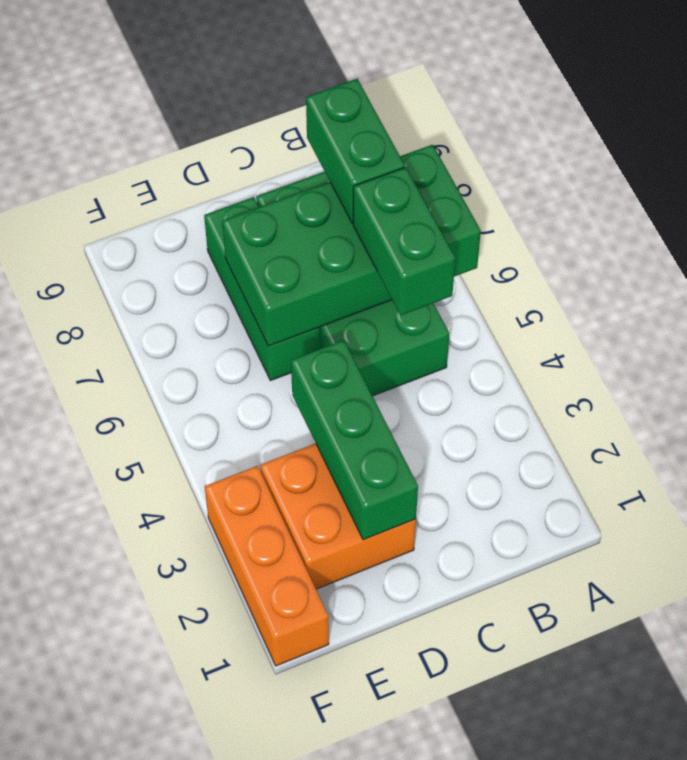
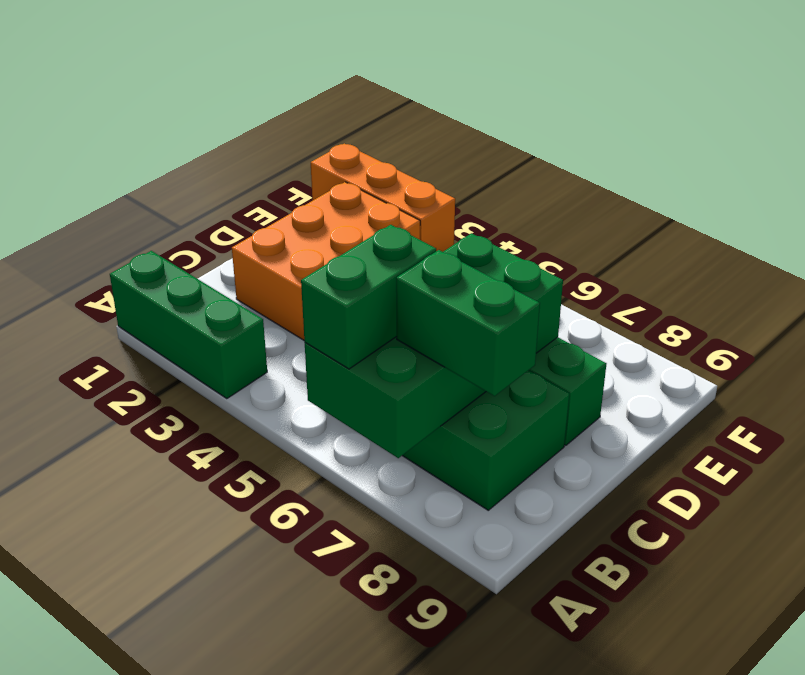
green brick B5:B6 level 3 -> green brick A6:B6 level 3
orange brick D2:E3 level 1 -> orange brick C2:E3 level 1
green brick D2:D4 level 2 -> green brick A1:A3 level 1

